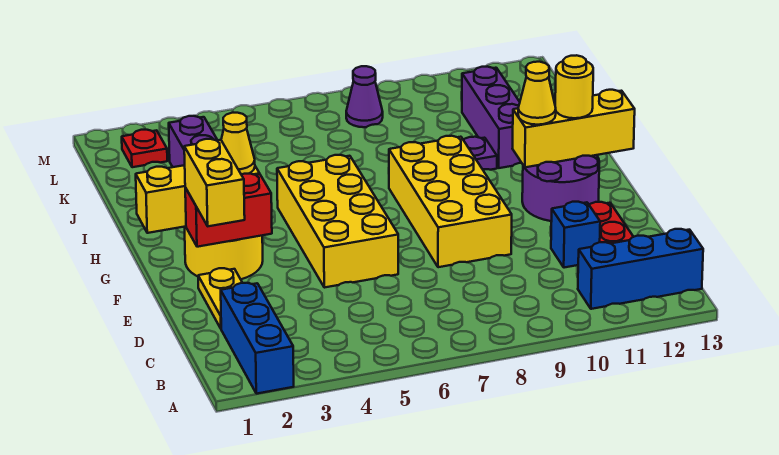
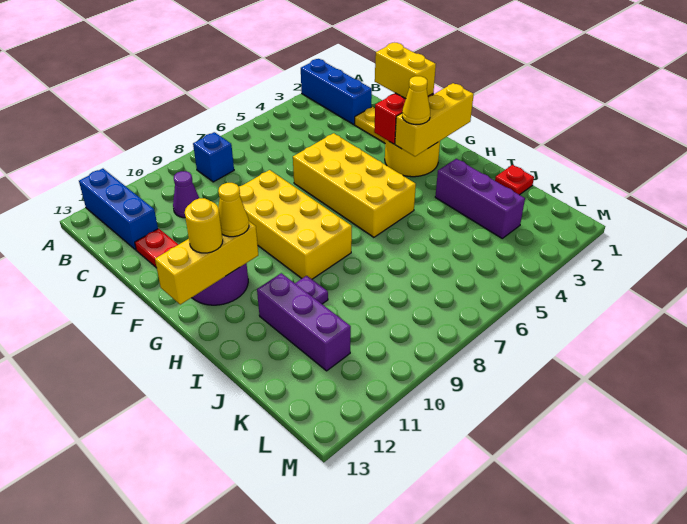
blue brick B11:B13 level 1 -> blue brick A12:C12 level 1
blue brick D11 level 1 -> blue brick B8 level 1
red plate L2 level 1 -> red plate J1 level 1
purple cone L8 level 1 -> purple cone C10 level 1

